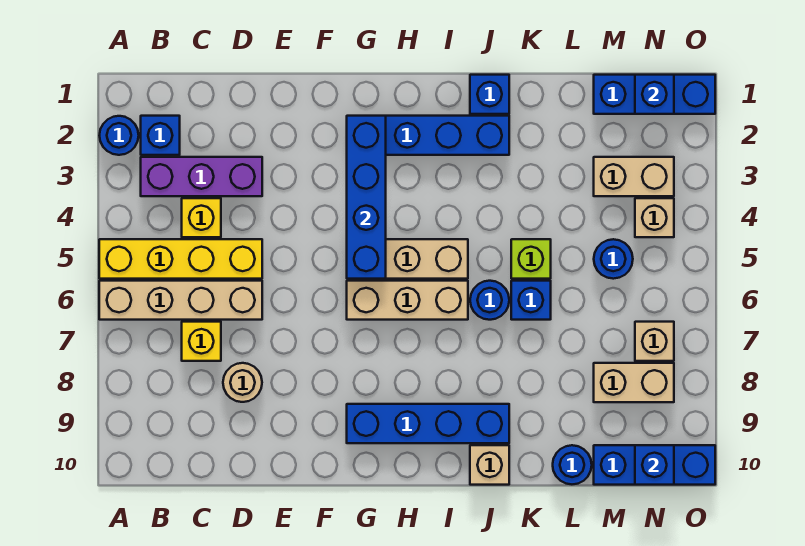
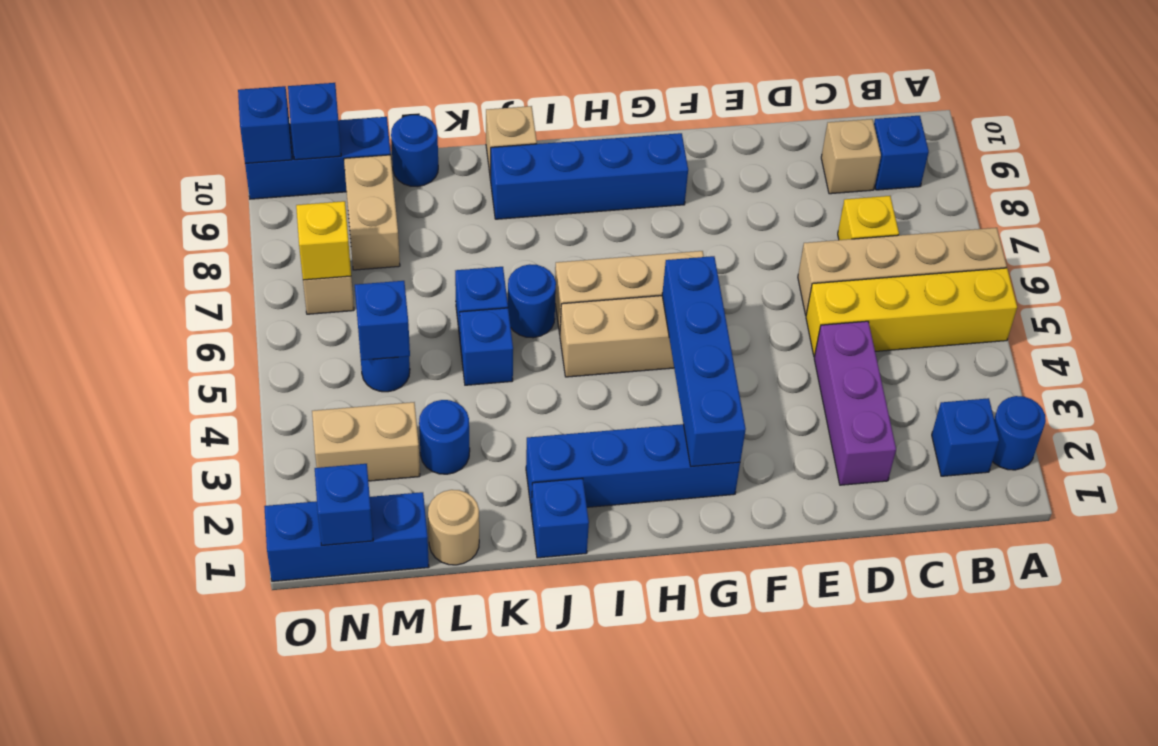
purple brick B3:D3 level 1 -> purple brick D2:D4 level 1
none -> blue brick B9 level 1
yellow brick C4 level 1 -> yellow brick N7 level 2
tan round brick D8 level 1 -> tan round brick L1 level 1
lime brick K5 level 1 -> blue brick K5 level 1
none -> blue round brick L3 level 1
none -> blue brick M5 level 2
tan brick M8:N8 level 1 -> tan brick M8:M9 level 1
tan brick N4 level 1 -> tan brick C9 level 1
none -> blue brick O10 level 2

